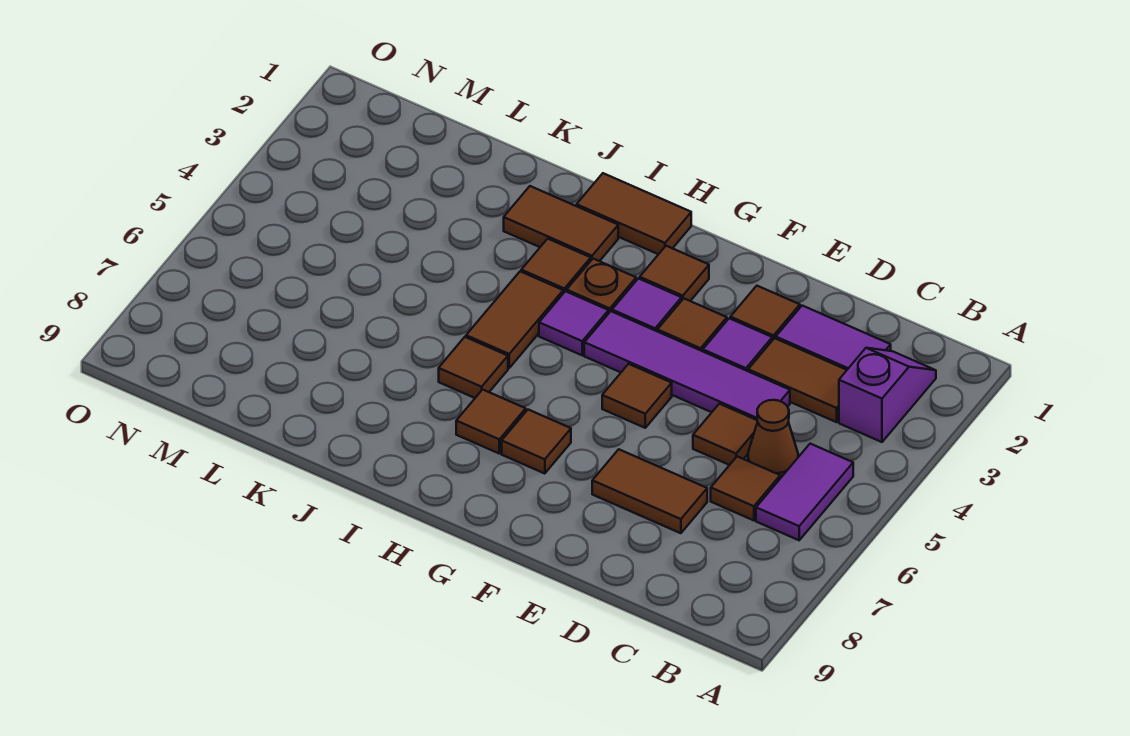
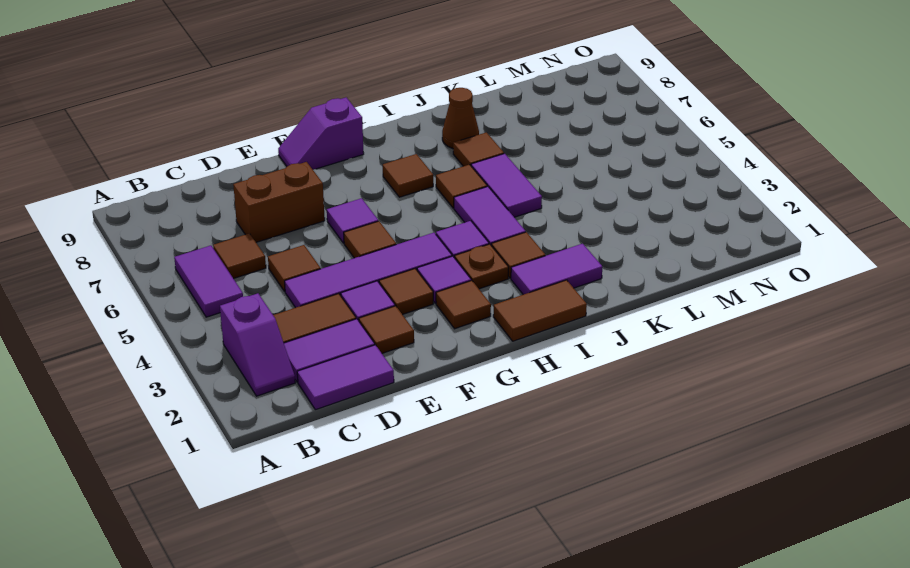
none -> purple tile C1:D1 level 1
brown cone C5 level 1 -> brown cone J8 level 1
brown tile D7:E7 level 1 -> brown brick D7:E7 level 1
none -> purple tile F6 level 1
none -> purple slope F9:G9 level 1 top G
brown tile G7 level 1 -> brown tile J7 level 1
brown tile I2:J2 level 1 -> purple tile I2:J2 level 1
brown tile I4:I5 level 1 -> purple tile I4:I5 level 1
none -> purple tile J5:J6 level 1

